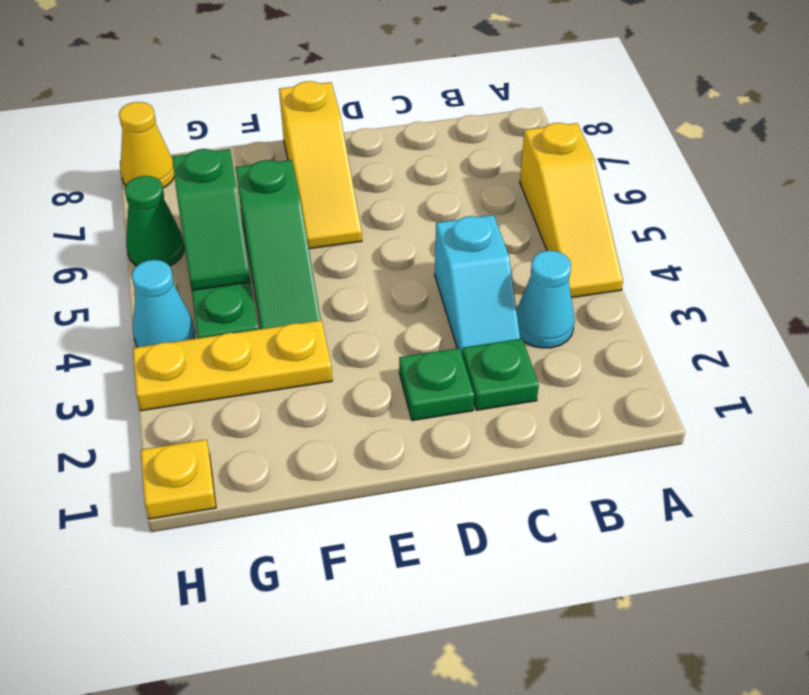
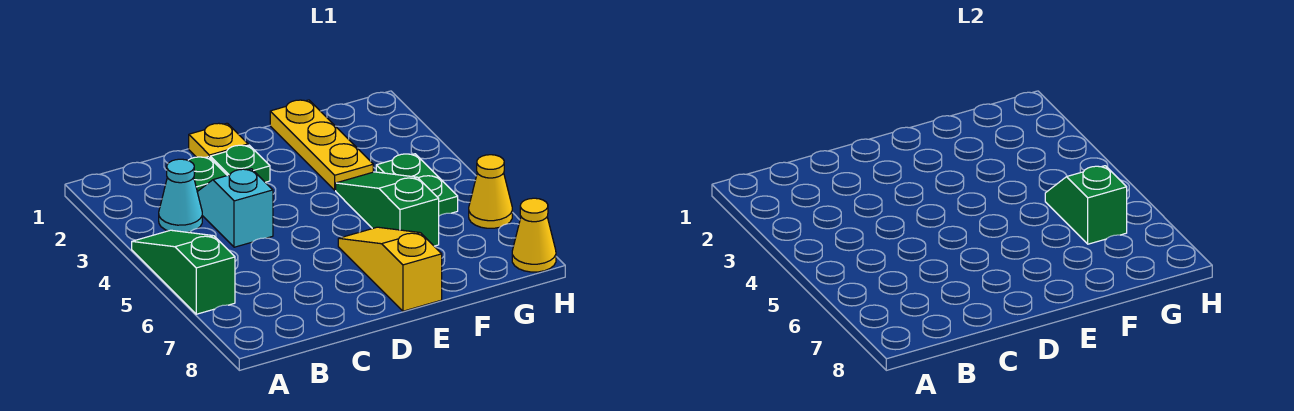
yellow slope A4:A6 level 1 top 6 -> green slope A4:A6 level 1 top 6
yellow plate F3:H3 level 1 -> yellow plate F1:F3 level 1
yellow plate H1 level 1 -> yellow plate D1 level 1
cyan cone H4 level 1 -> none
green cone H6 level 1 -> yellow cone H6 level 1

